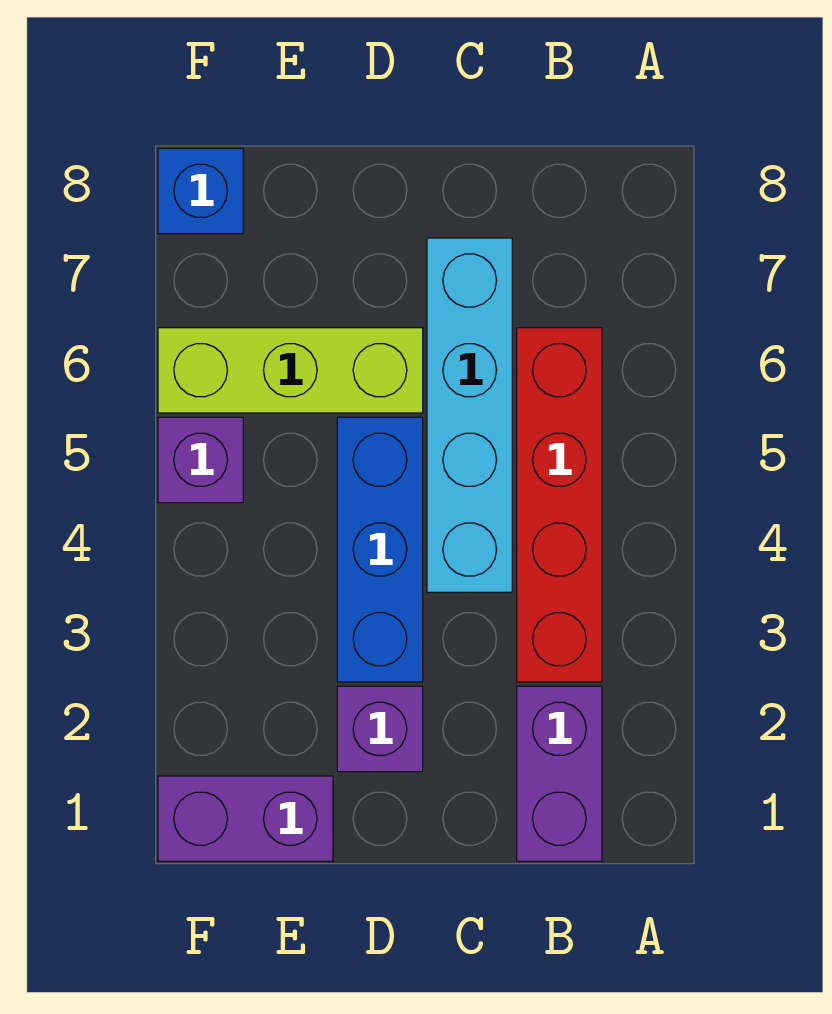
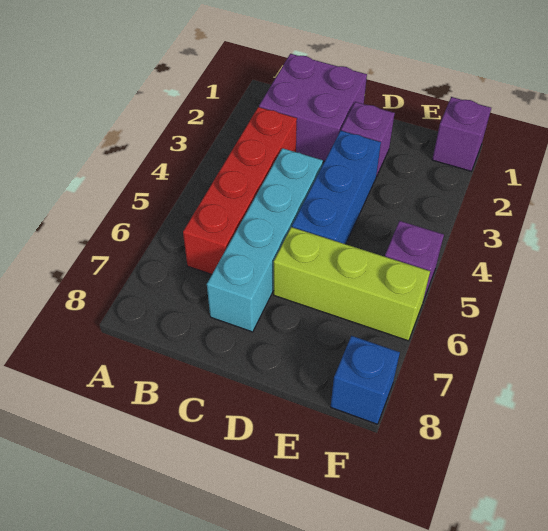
purple brick B1:B2 level 1 -> purple brick B1:C2 level 1
purple brick E1:F1 level 1 -> purple brick F1 level 1

